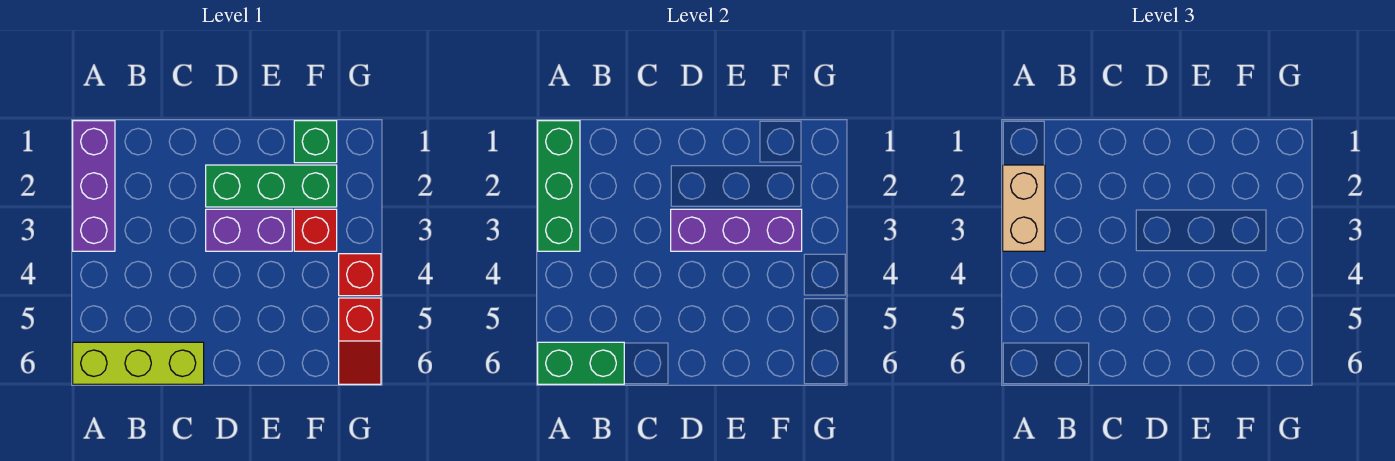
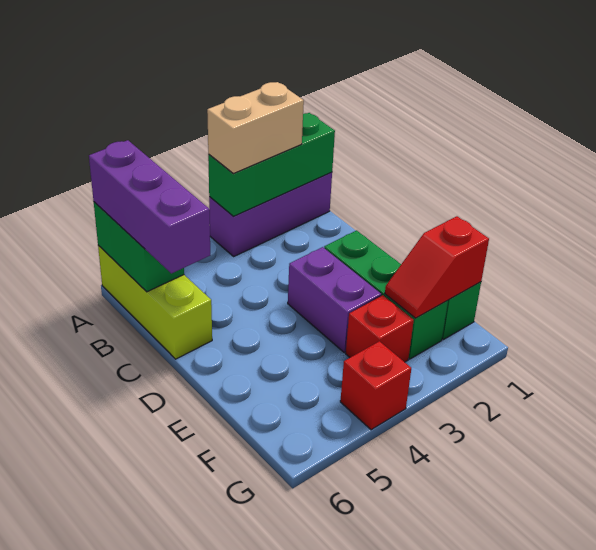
purple brick D3:F3 level 2 -> purple brick A6:C6 level 3
red slope G5:G6 level 1 top 5 -> red slope F1:F2 level 2 top 1

